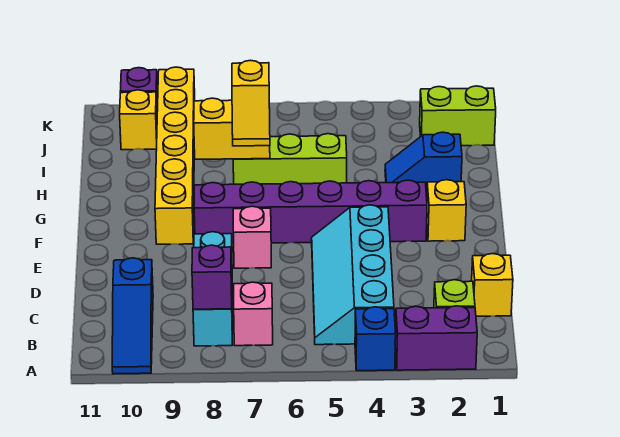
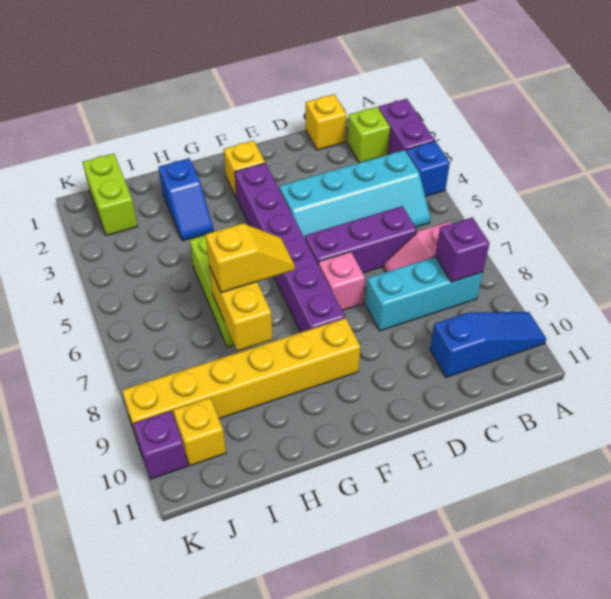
none -> purple brick C6:E6 level 1

